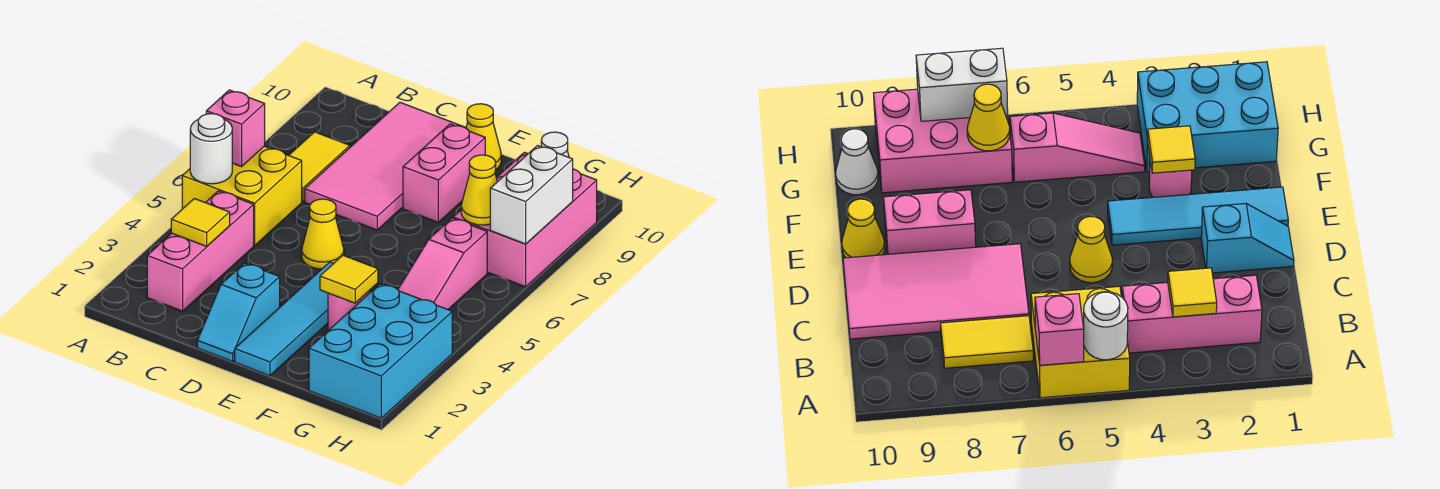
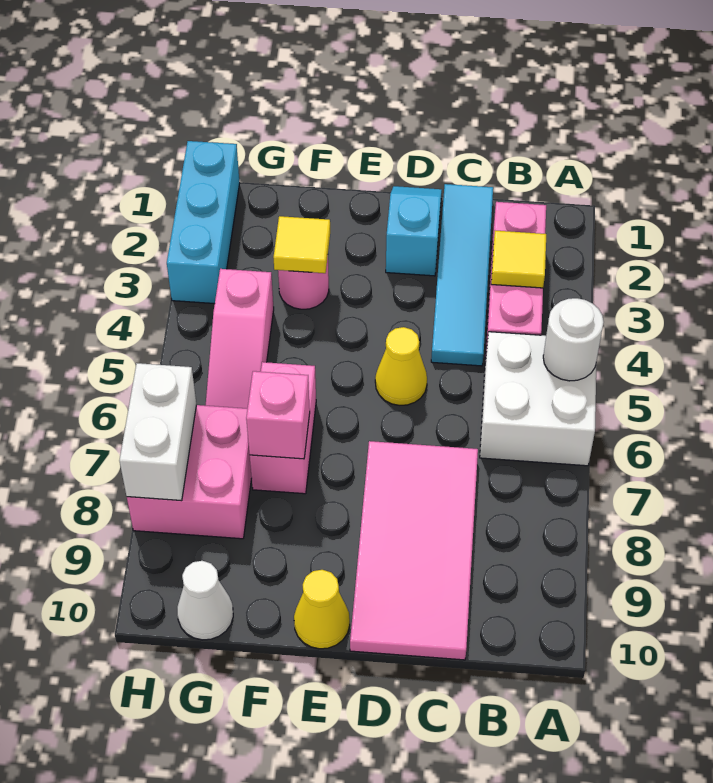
yellow brick A5:B6 level 1 -> white brick A5:B6 level 1
pink brick A6 level 2 -> pink brick F7 level 2
yellow tile B7:B8 level 1 -> none
cyan tile E1:E4 level 1 -> cyan tile C1:C4 level 1
pink brick E8:E9 level 1 -> pink brick F6:F7 level 1
cyan brick G1:H3 level 1 -> cyan brick H1:H3 level 1
pink slope G4:G6 level 1 top 6 -> pink slope G4:G6 level 1 top 4
pink brick G7:H9 level 1 -> pink brick G7:H8 level 1
yellow cone G7 level 2 -> none

